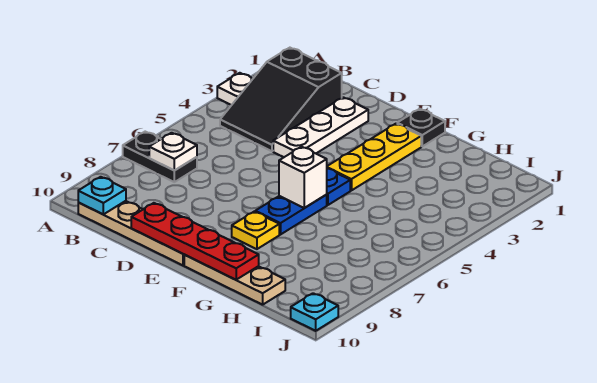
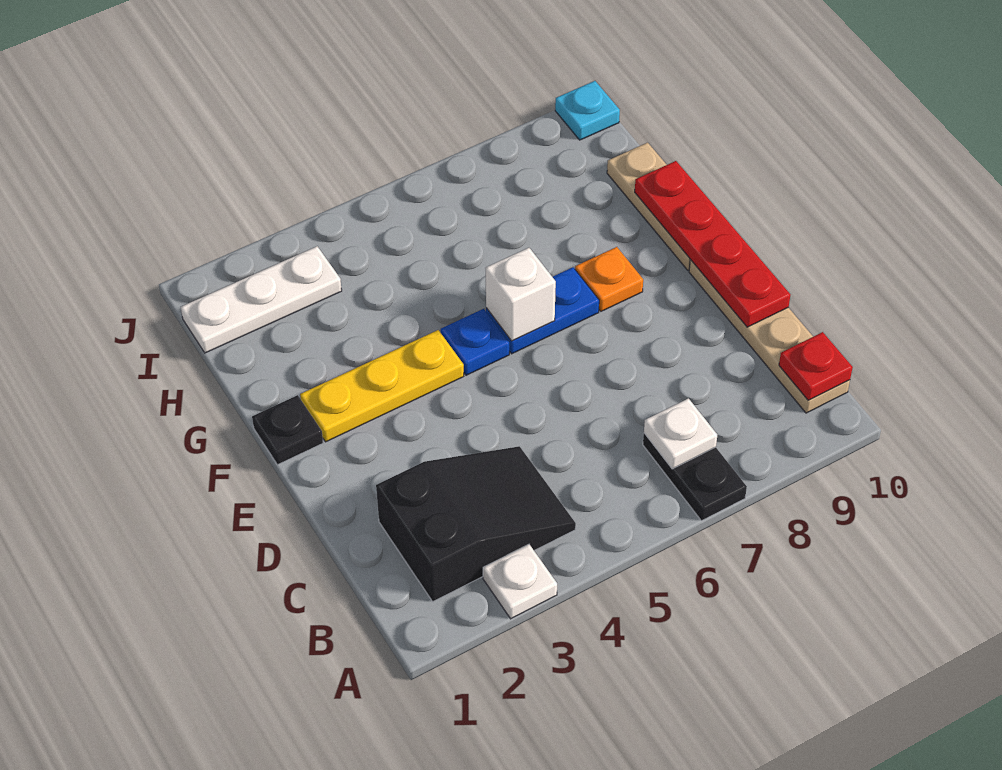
cyan plate B10 level 2 -> red plate B10 level 2
white plate D2:D4 level 1 -> white plate I1:I3 level 1
yellow plate F8 level 1 -> orange plate F8 level 1

